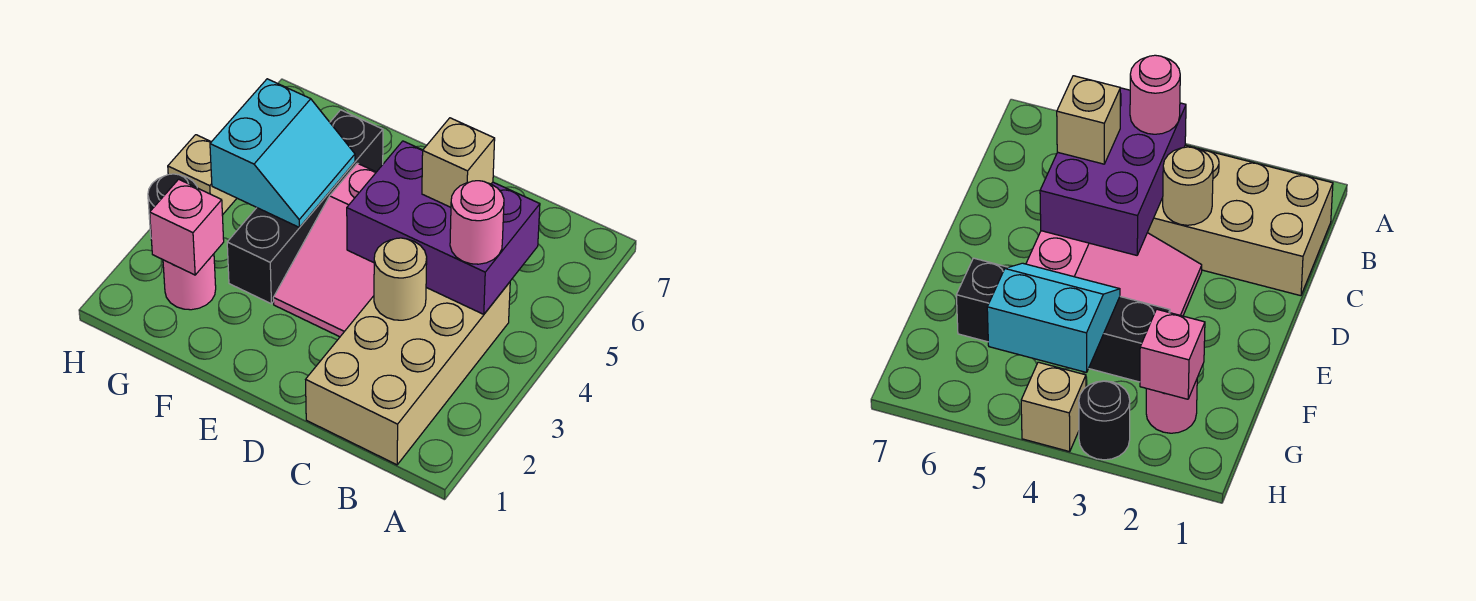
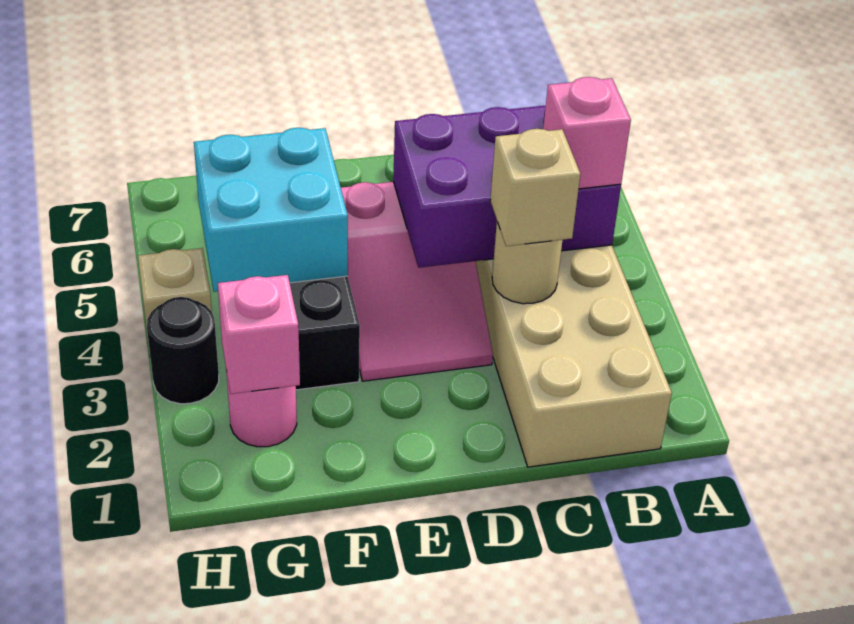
pink round brick B4 level 3 -> pink brick B4 level 3
tan brick C5 level 3 -> tan brick C3 level 3
cyan slope F4:G5 level 2 top G -> cyan brick F4:G5 level 2

